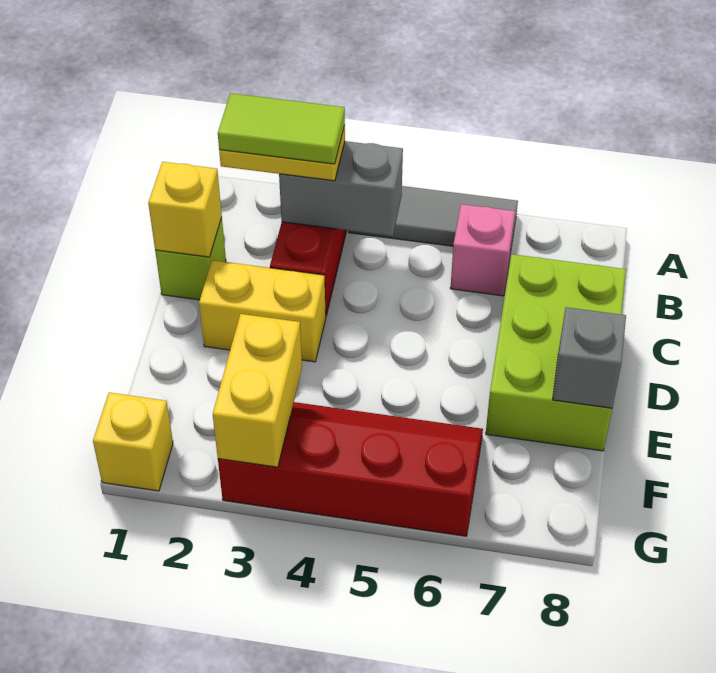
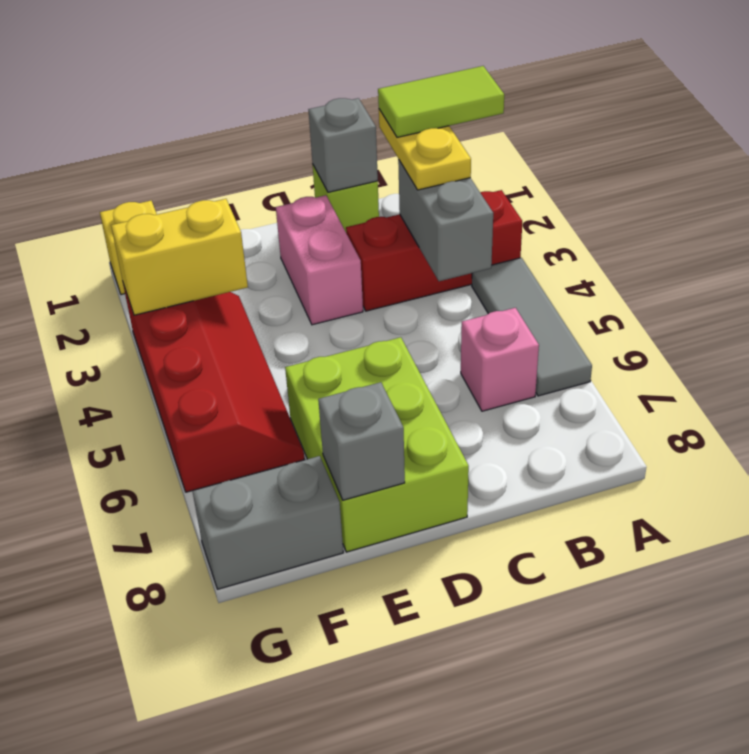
lime tile B2:B3 level 4 -> lime tile A2:B2 level 4
yellow brick C1 level 2 -> grey brick C1 level 2
lime brick C7:E8 level 1 -> lime brick D6:E8 level 1
yellow brick D2:D3 level 1 -> pink brick D2:D3 level 1
none -> grey brick F8:G8 level 1

